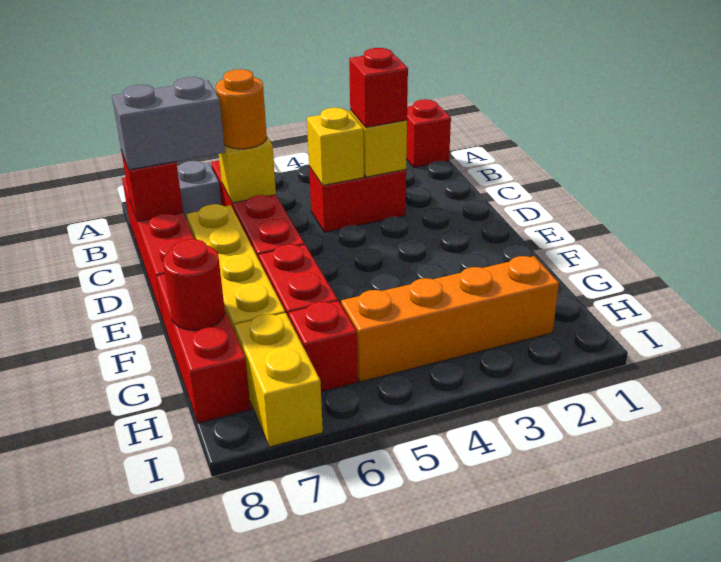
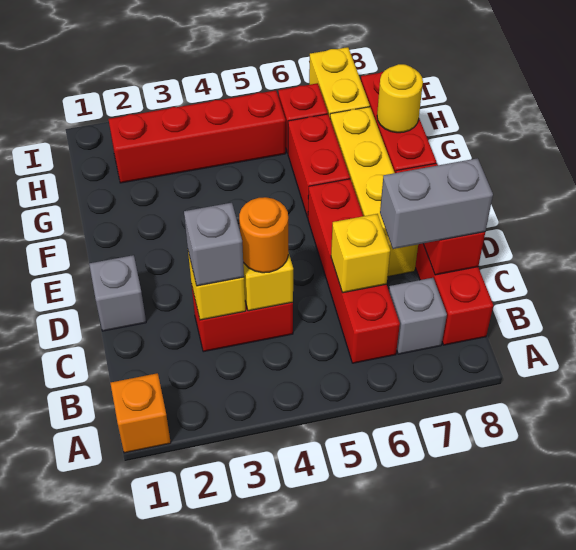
red brick A1 level 1 -> orange brick A1 level 1
red brick C3 level 3 -> grey brick C3 level 3
orange round brick C6 level 3 -> orange round brick C4 level 3
none -> grey brick D1 level 1
red round brick G8 level 2 -> yellow round brick G8 level 2
orange brick H2:H5 level 1 -> red brick H2:H5 level 1

